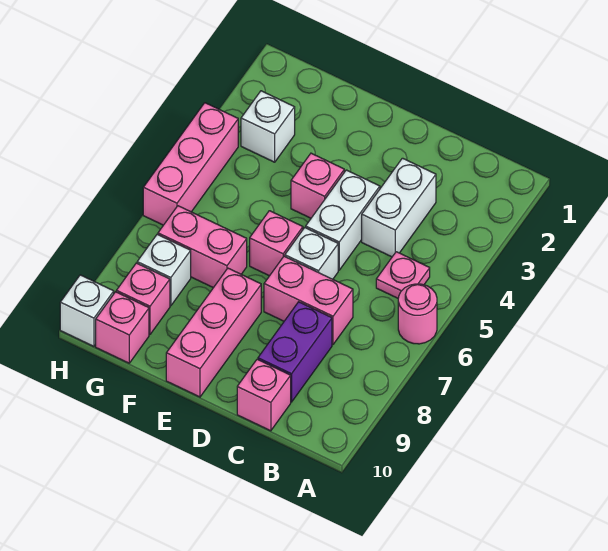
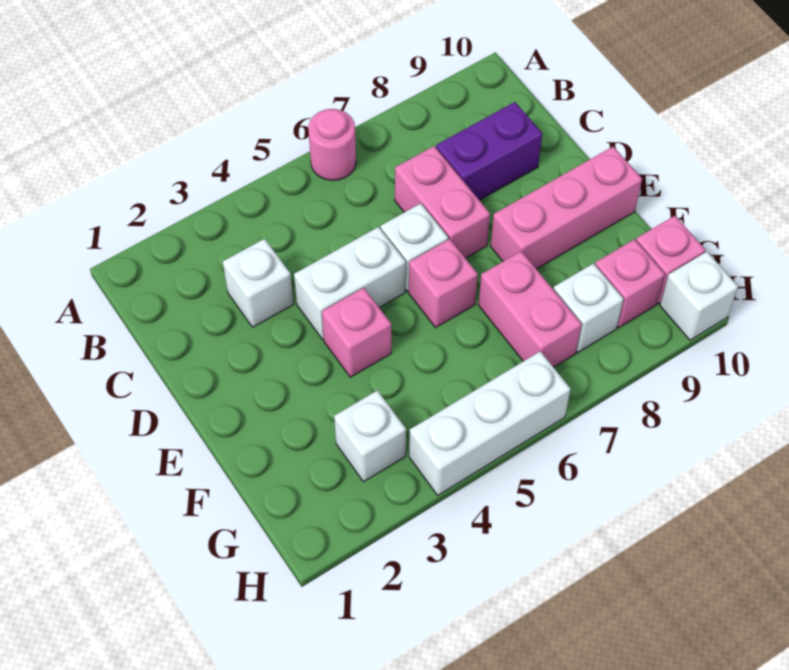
pink plate B5 level 1 -> none
white brick C3:C4 level 1 -> white brick C3 level 1
pink brick C10 level 1 -> none
pink brick H4:H6 level 1 -> white brick H4:H6 level 1

